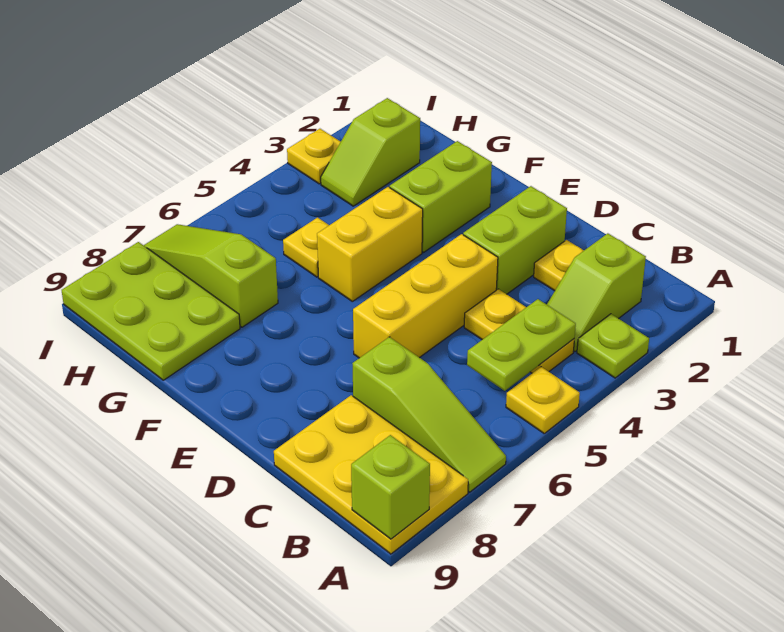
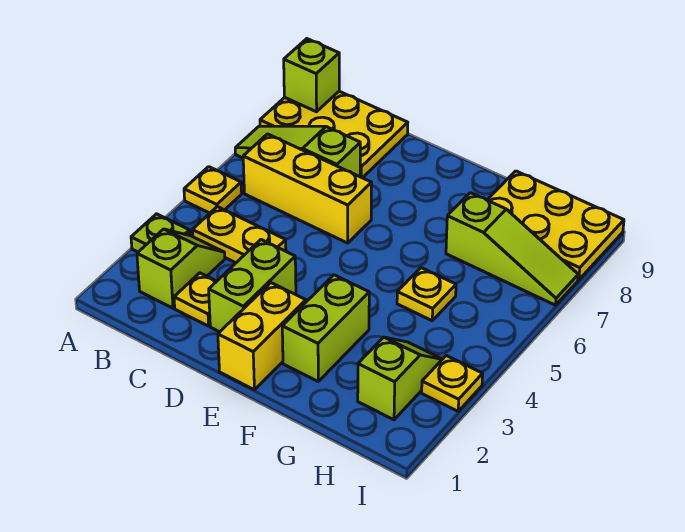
lime plate B4:B5 level 2 -> none
yellow brick D4:D6 level 1 -> yellow brick B6:D6 level 1
yellow brick F4:F5 level 1 -> yellow brick E1:E2 level 1
lime plate G8:I9 level 1 -> yellow plate G8:I9 level 1

